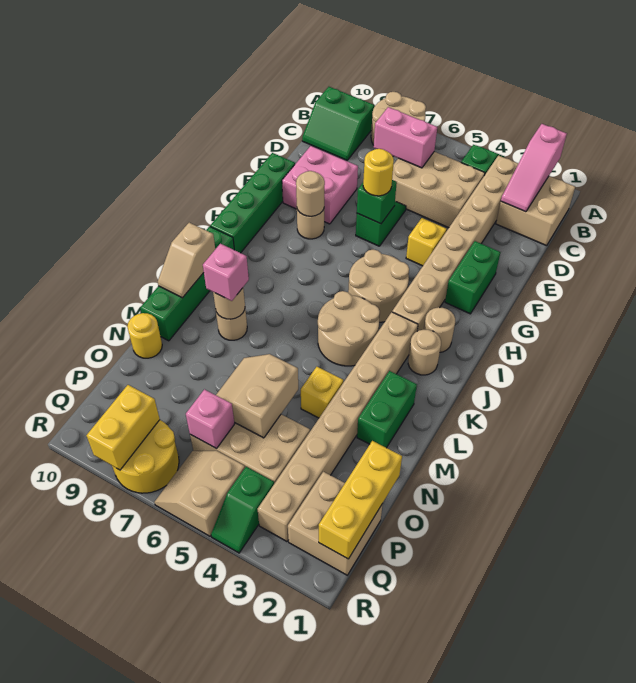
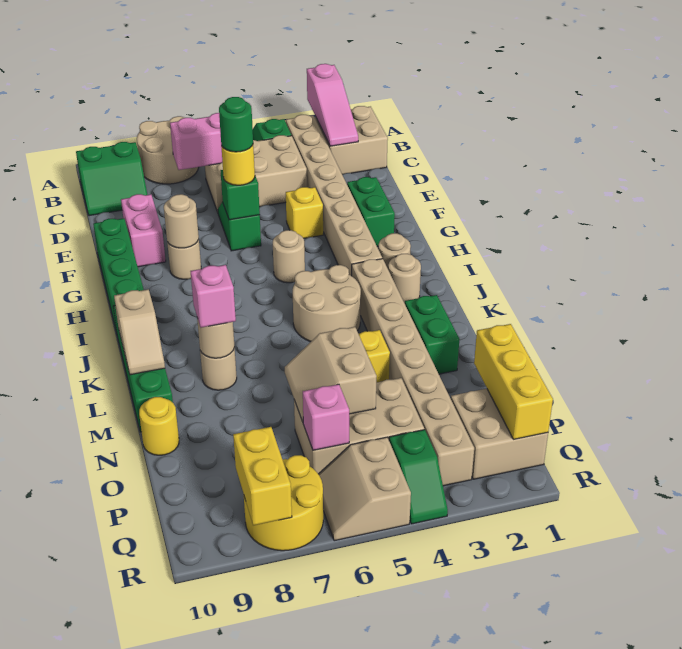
pink brick E8:F9 level 1 -> pink brick E9:F9 level 1
none -> green round brick F6 level 4
tan round brick H4:I5 level 1 -> tan round brick H5 level 1

